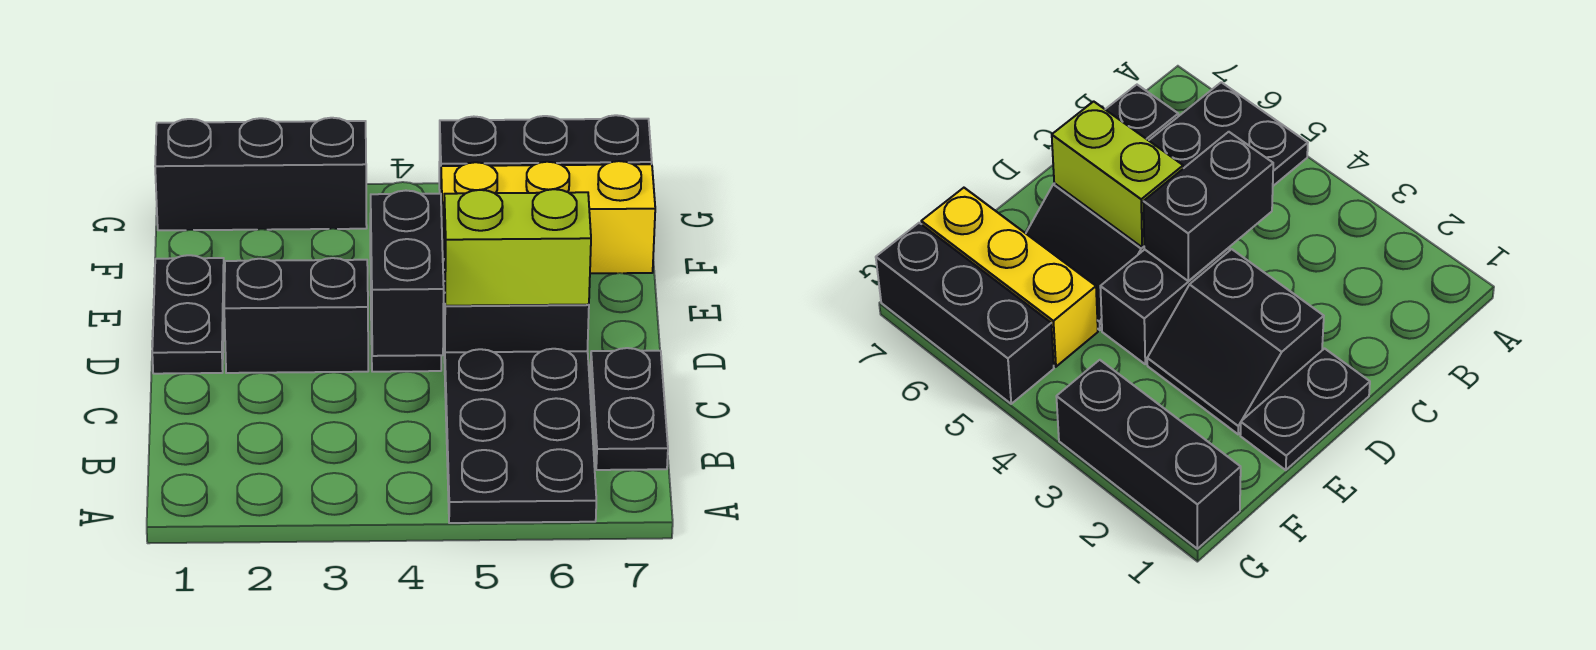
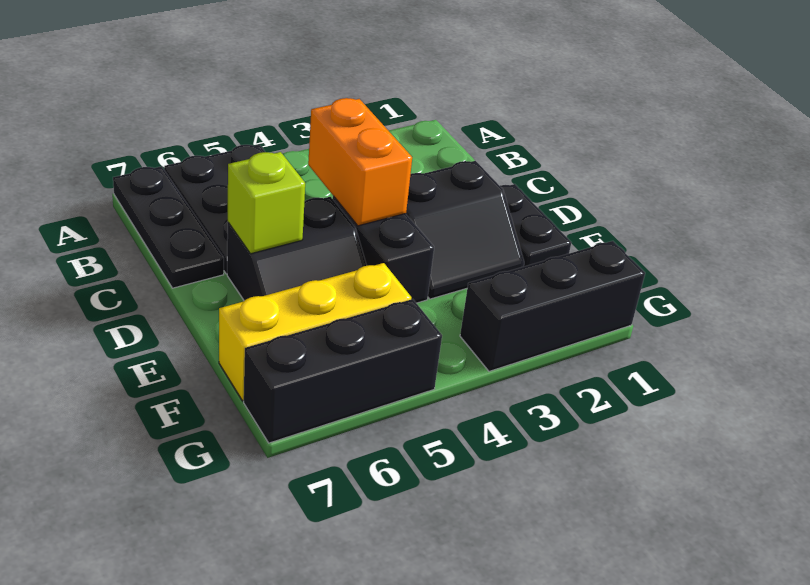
black plate B7:C7 level 1 -> black plate A7:C7 level 1
black brick C4:D4 level 2 -> orange brick C4:D4 level 2
lime brick D5:D6 level 2 -> lime brick D6 level 2

